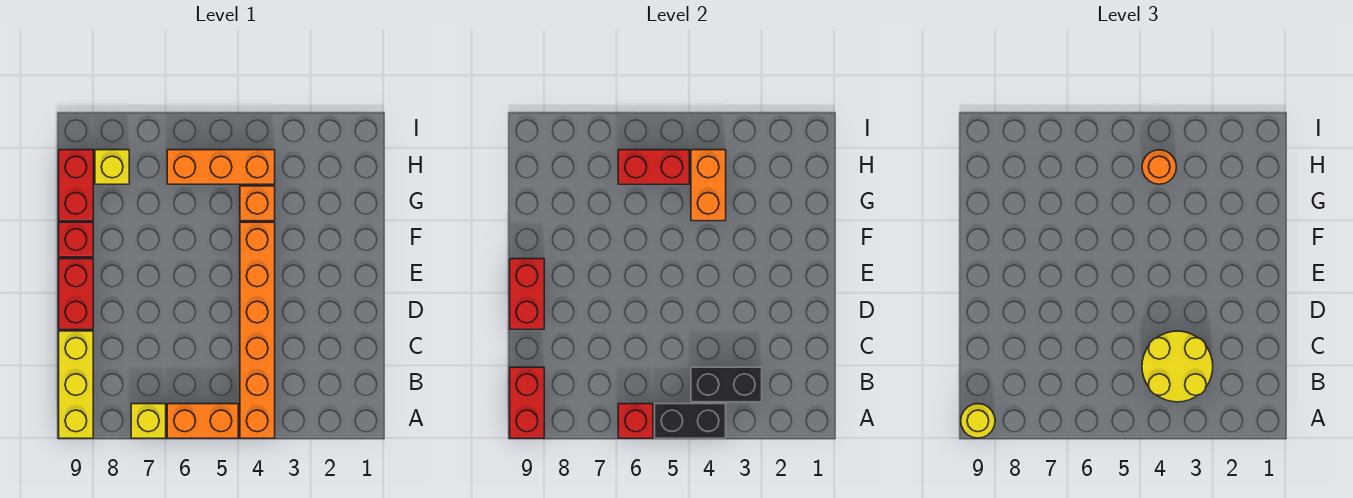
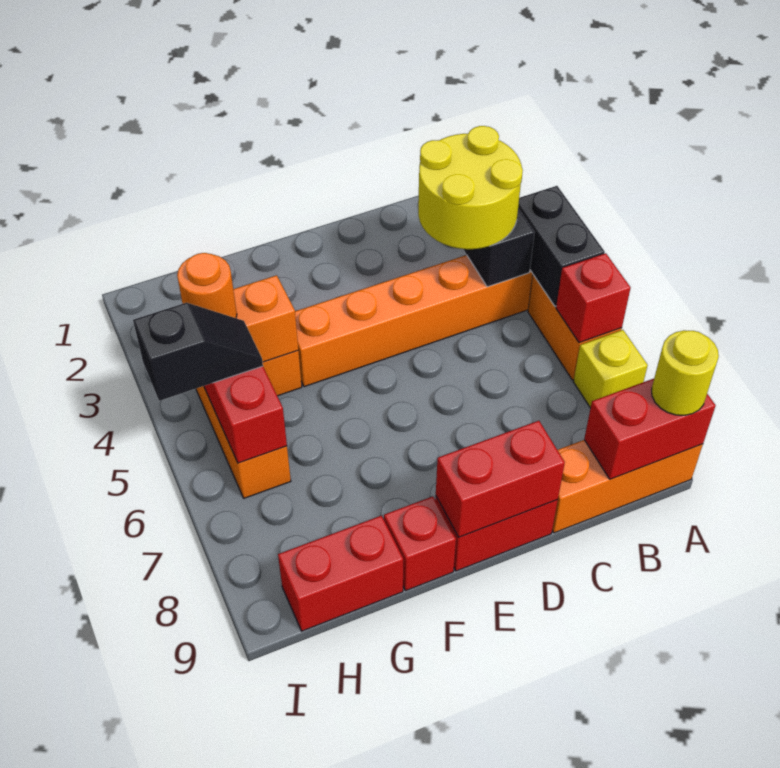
yellow brick A9:C9 level 1 -> orange brick A9:C9 level 1
none -> black slope H5:I5 level 3 top I
yellow brick H8 level 1 -> none

